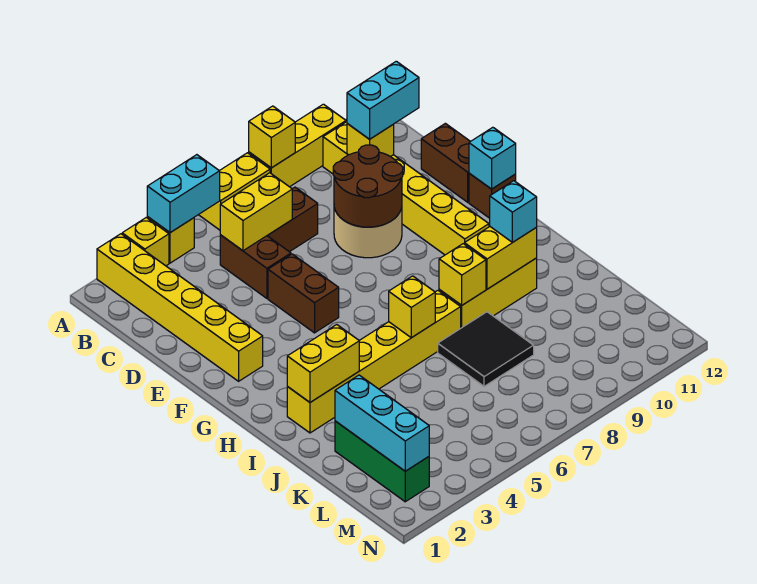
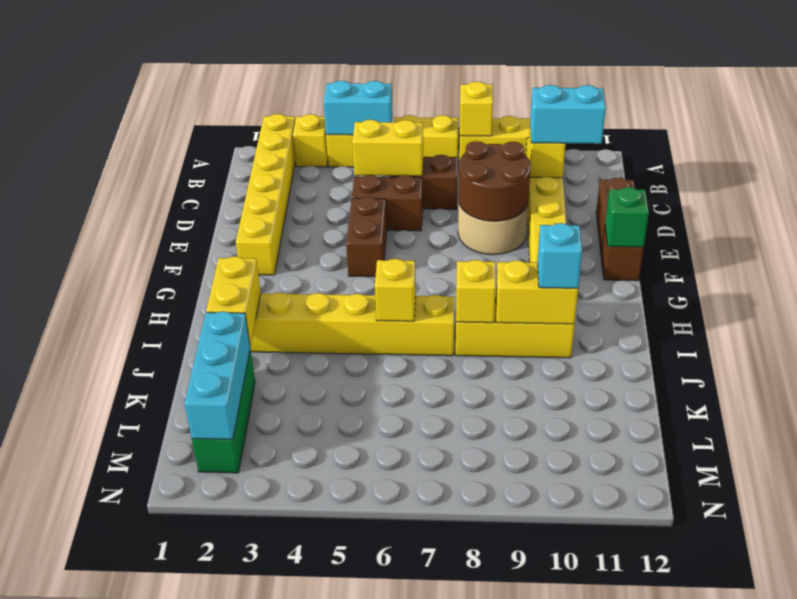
brown brick C5:D5 level 1 -> brown brick D5:D6 level 1
cyan brick F12 level 2 -> green brick F12 level 2
yellow brick I2:I3 level 2 -> yellow brick I2:J2 level 2
black tile J7:K8 level 1 -> none

